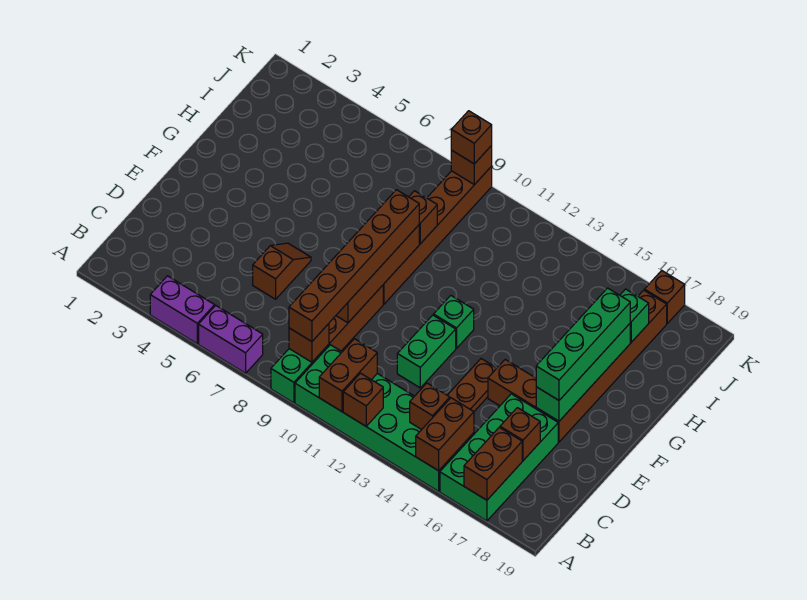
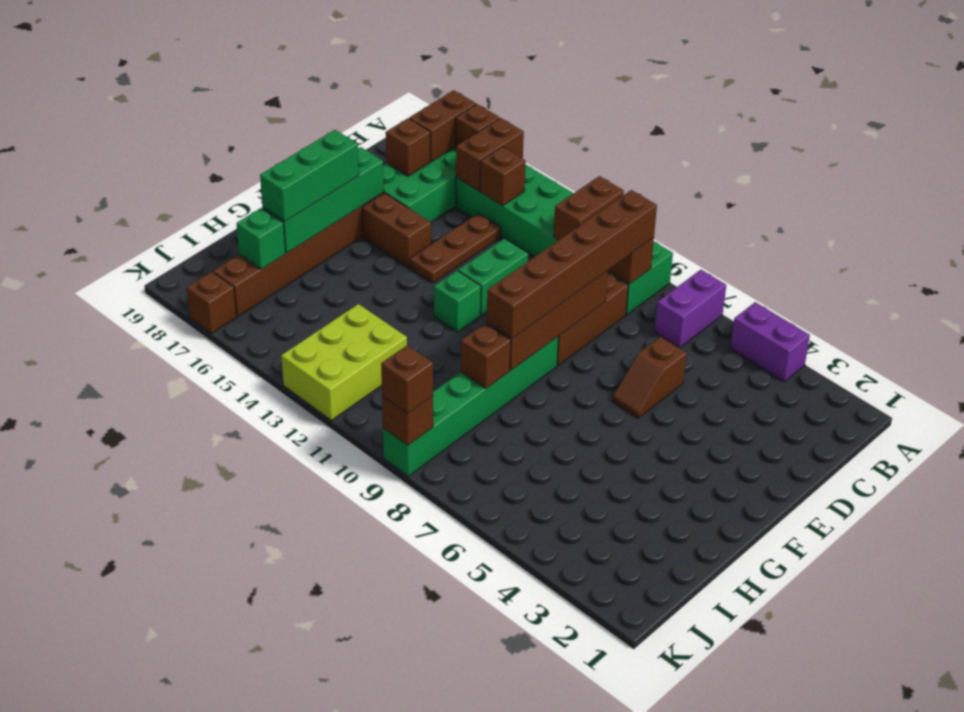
purple brick A6:A7 level 1 -> purple brick A7:B7 level 1
brown brick A12 level 2 -> brown brick A16 level 2
green brick E17:H17 level 3 -> green brick F17:H17 level 3
brown brick F9:K9 level 1 -> green brick F9:K9 level 1
none -> lime brick I12:K13 level 1

